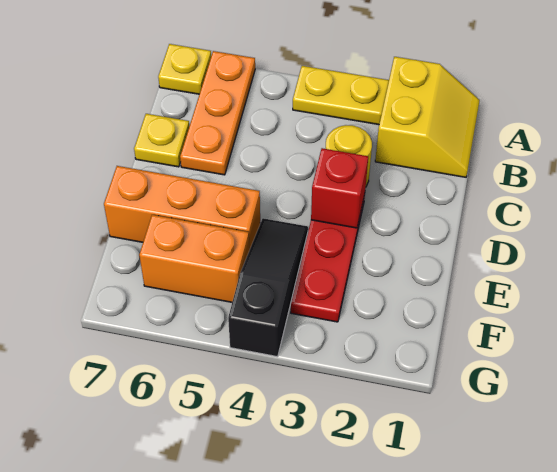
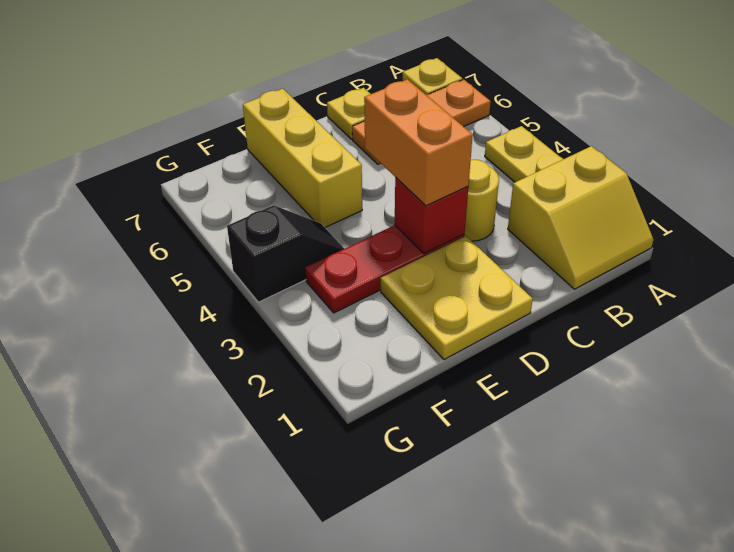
none -> yellow plate D1:E2 level 1
black slope E4:G4 level 1 top G -> black slope F4:G4 level 1 top G
orange brick E5:E7 level 1 -> yellow brick E5:E7 level 1
orange brick F5:F6 level 1 -> orange brick D3:D4 level 3

